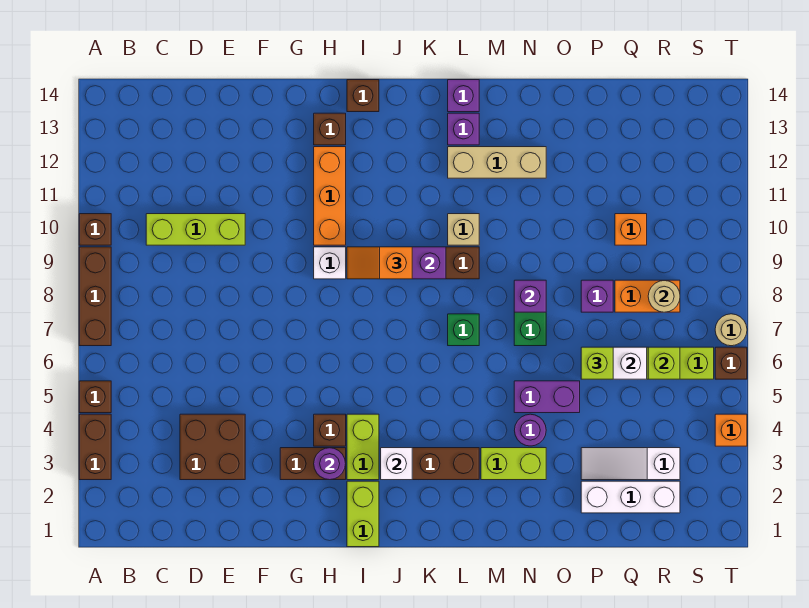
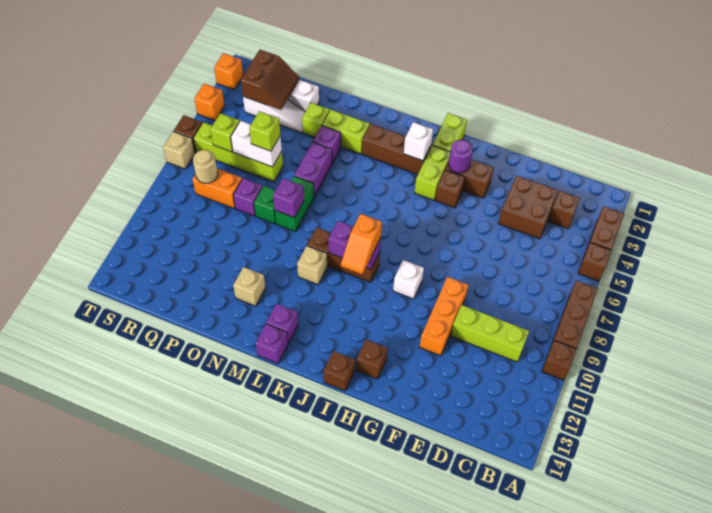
none -> brown brick C3 level 1
orange brick H10:H12 level 1 -> orange brick F9:F11 level 1
orange slope I9:J9 level 3 top J -> orange slope J9:J10 level 3 top 9
green brick L7 level 1 -> green brick O8 level 1
tan brick L12:N12 level 1 -> tan brick N12 level 1
purple round brick N4 level 1 -> purple brick N4 level 1
purple brick N5:O5 level 1 -> purple brick N5:N6 level 1
none -> lime brick O3 level 1
none -> brown slope Q2:R3 level 2 top R
orange brick Q10 level 1 -> orange brick T2 level 1
tan round brick T7 level 1 -> tan brick T7 level 1

